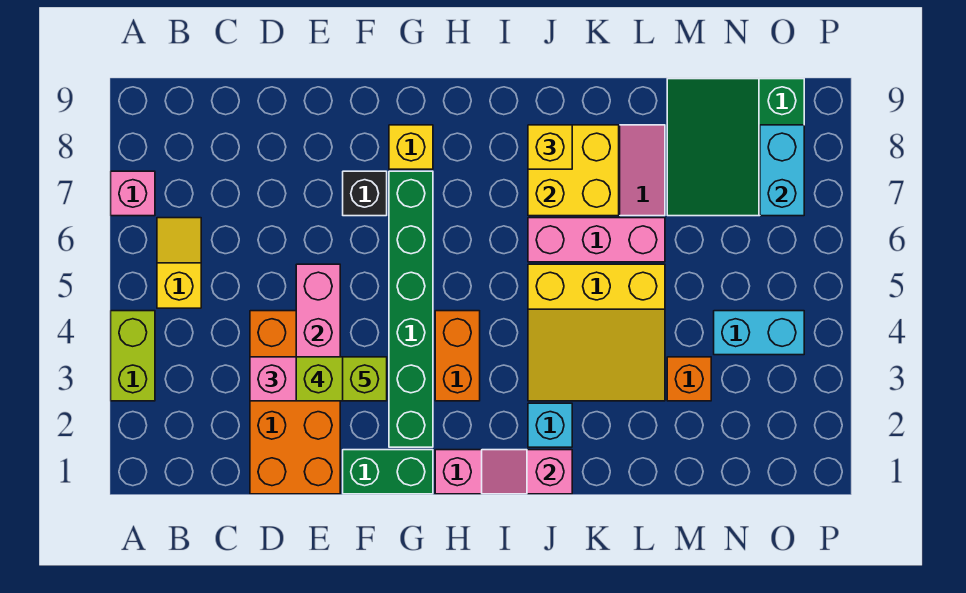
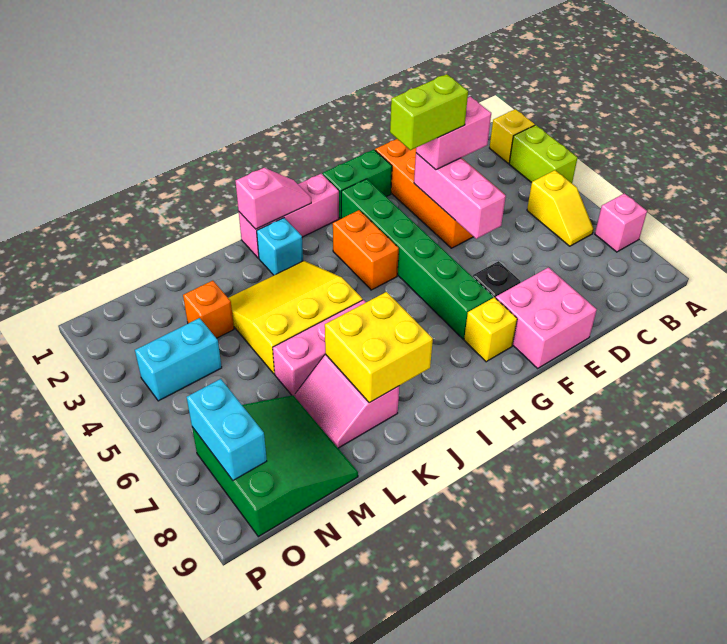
none -> pink brick E8:F9 level 1
lime brick F3 level 5 -> none
yellow brick J8 level 3 -> yellow brick A2 level 1

